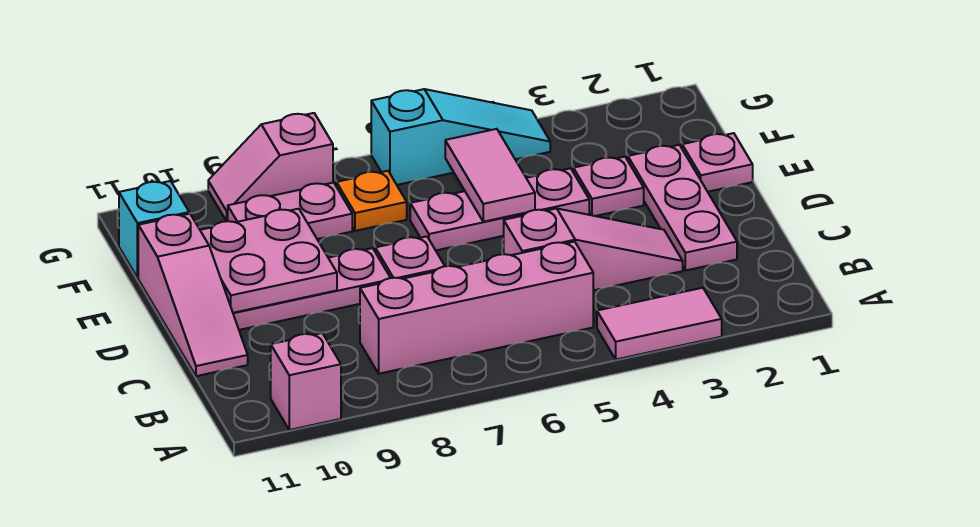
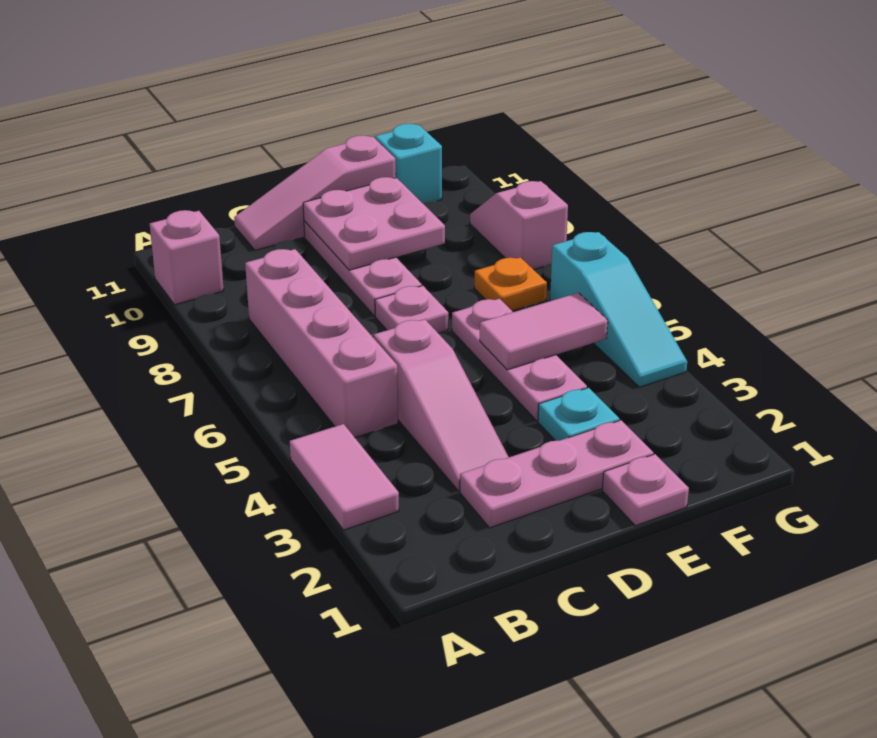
pink plate E3 level 1 -> cyan plate E3 level 1
pink plate F8:F9 level 1 -> none

